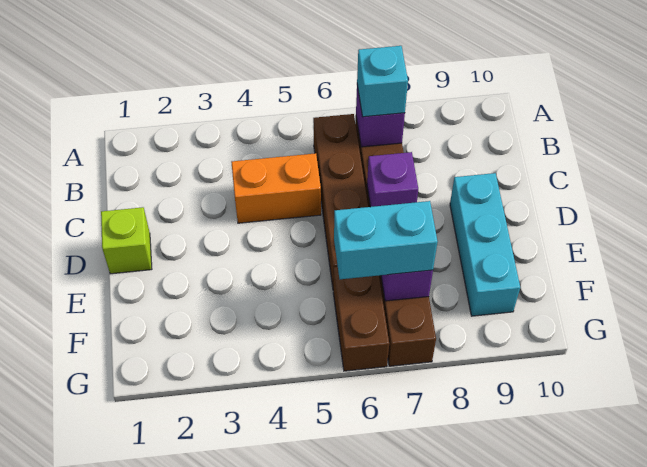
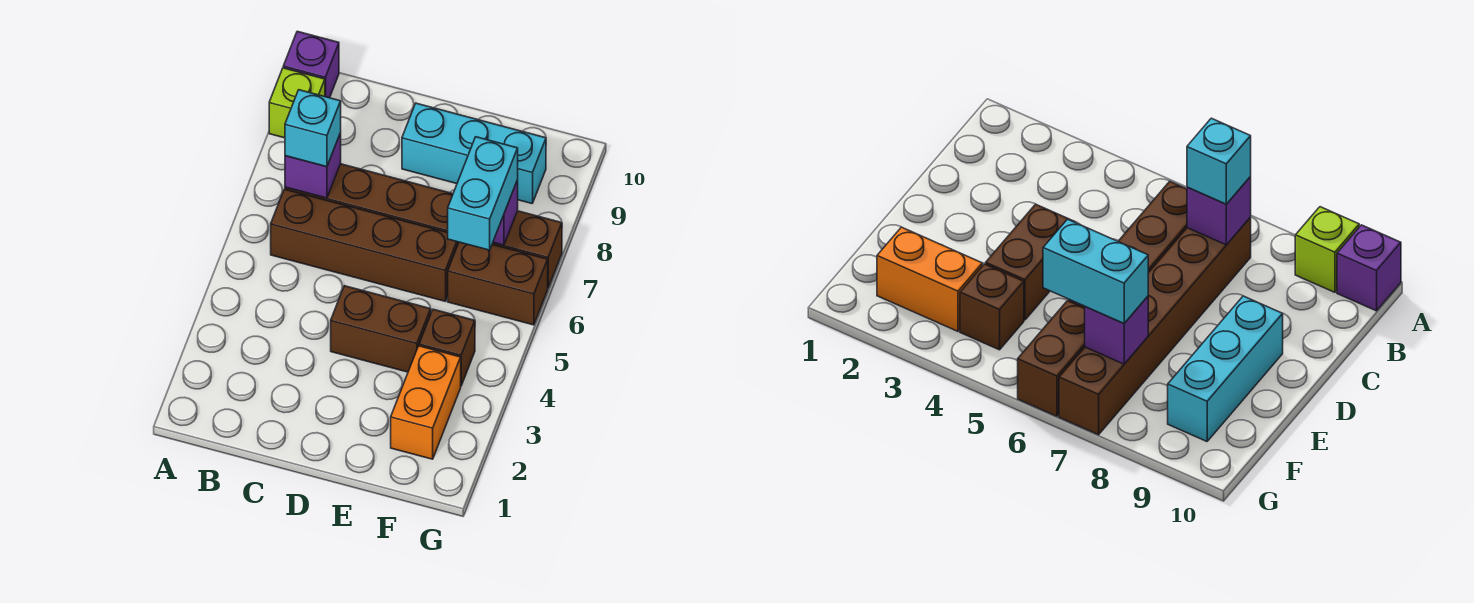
orange brick C4:C5 level 1 -> orange brick F2:F3 level 1
lime brick D1 level 1 -> lime brick A9 level 1
none -> brown brick D4:E4 level 1
purple brick D7 level 2 -> purple brick A10 level 1
none -> brown brick F4 level 1

